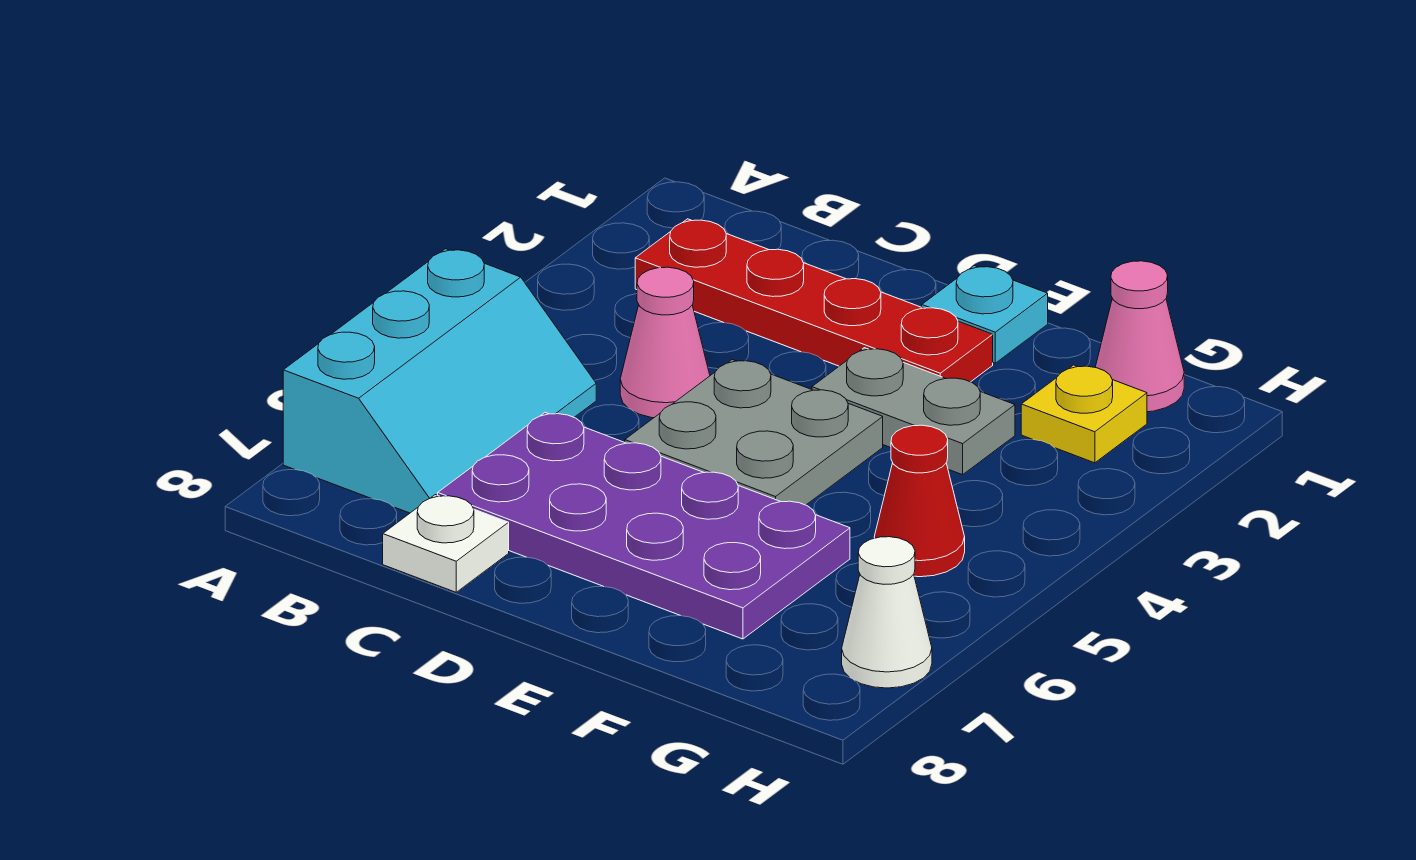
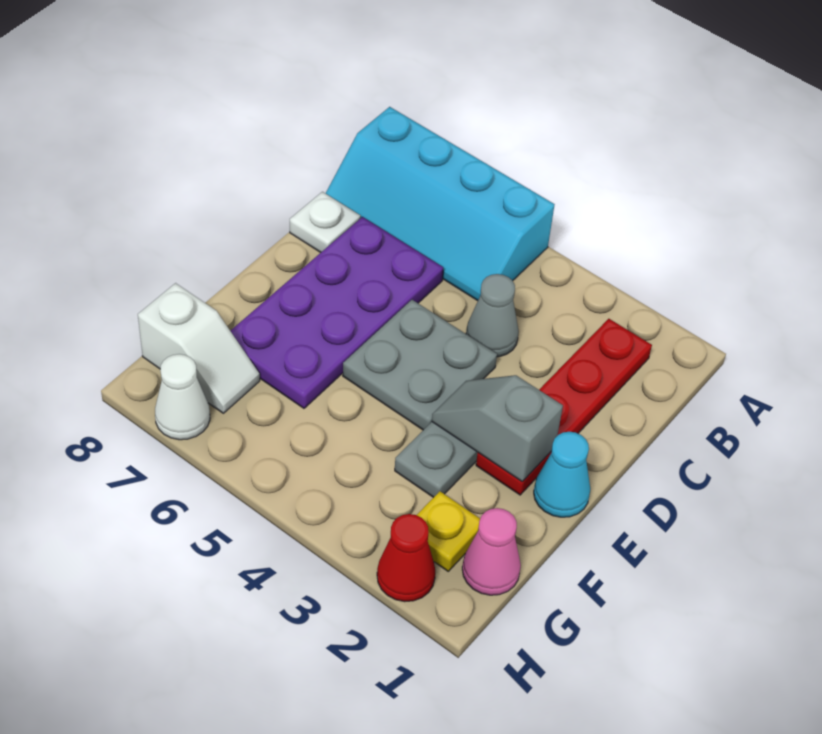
cyan slope A5:B7 level 1 top A -> cyan slope A5:B8 level 1 top A
pink cone C4 level 1 -> grey cone C4 level 1
cyan plate E1 level 1 -> cyan cone E1 level 1
none -> grey slope E2:E3 level 2 top 2
red cone G5 level 1 -> red cone H2 level 1
none -> white slope G7:G8 level 1 top 8

